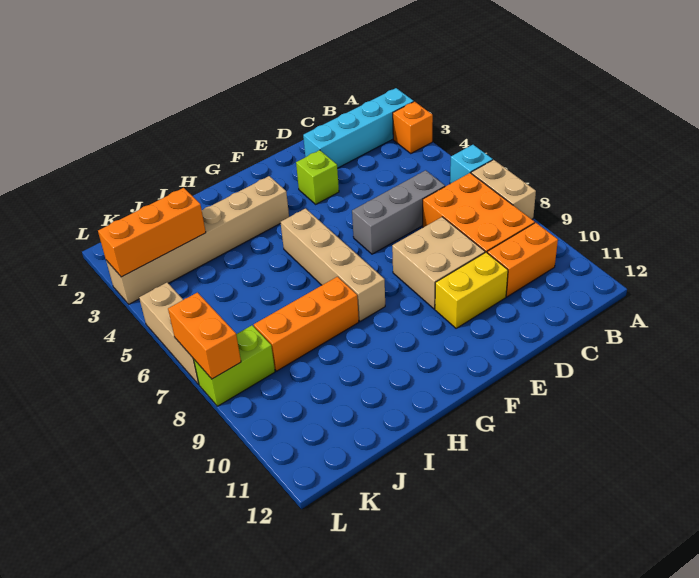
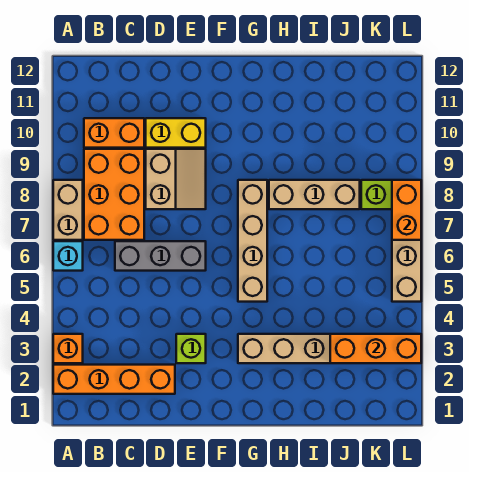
cyan brick A2:D2 level 1 -> orange brick A2:D2 level 1
tan brick D8:E9 level 1 -> tan slope D8:E9 level 1 top D
orange brick H8:J8 level 1 -> tan brick H8:J8 level 1

